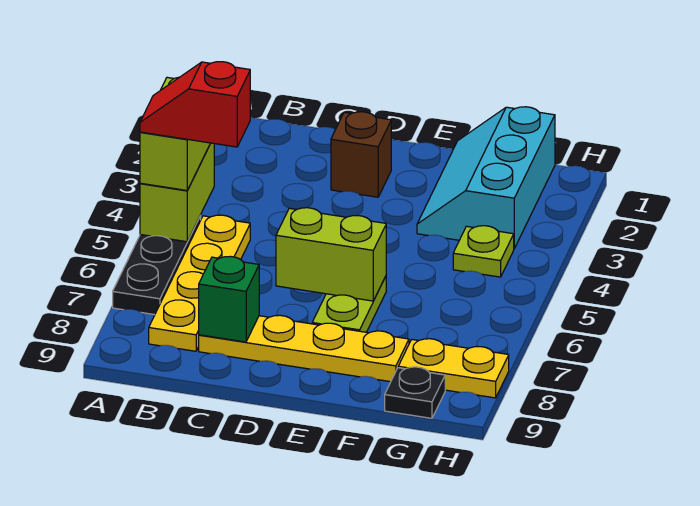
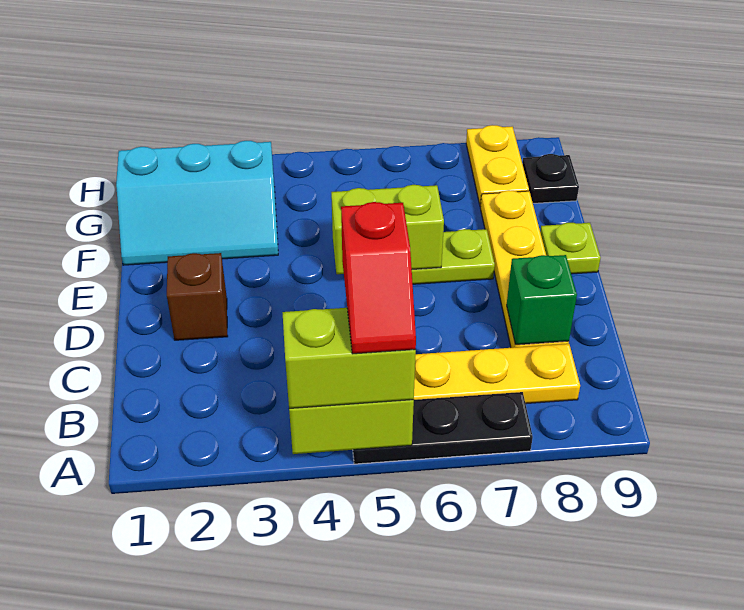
lime brick D6:E6 level 2 -> lime brick E5:E6 level 2
lime plate G4 level 1 -> lime plate E9 level 1

